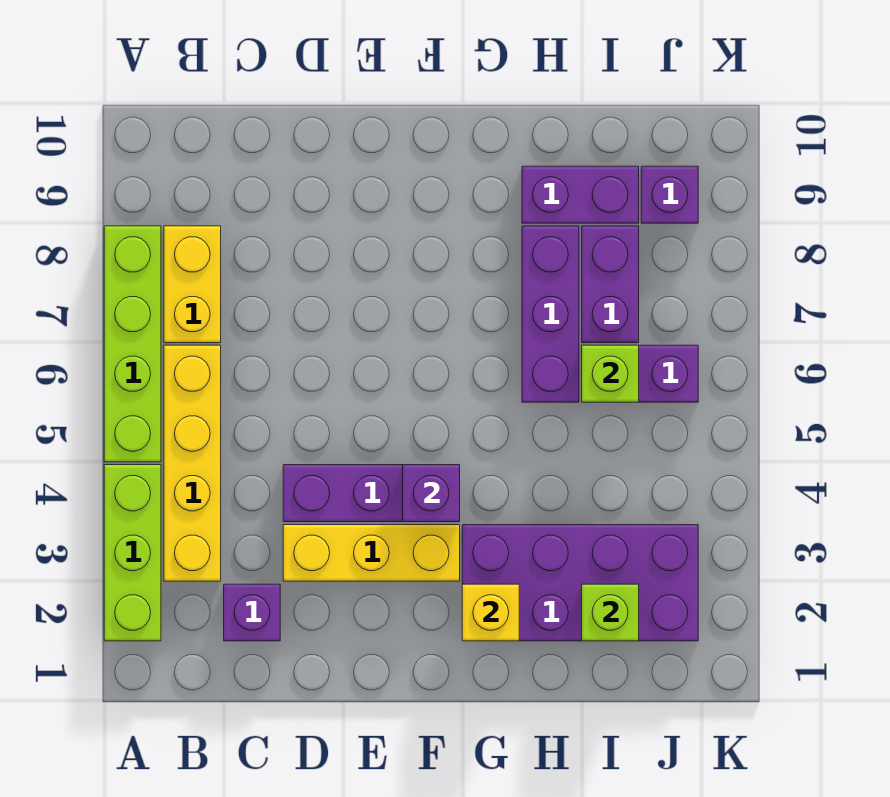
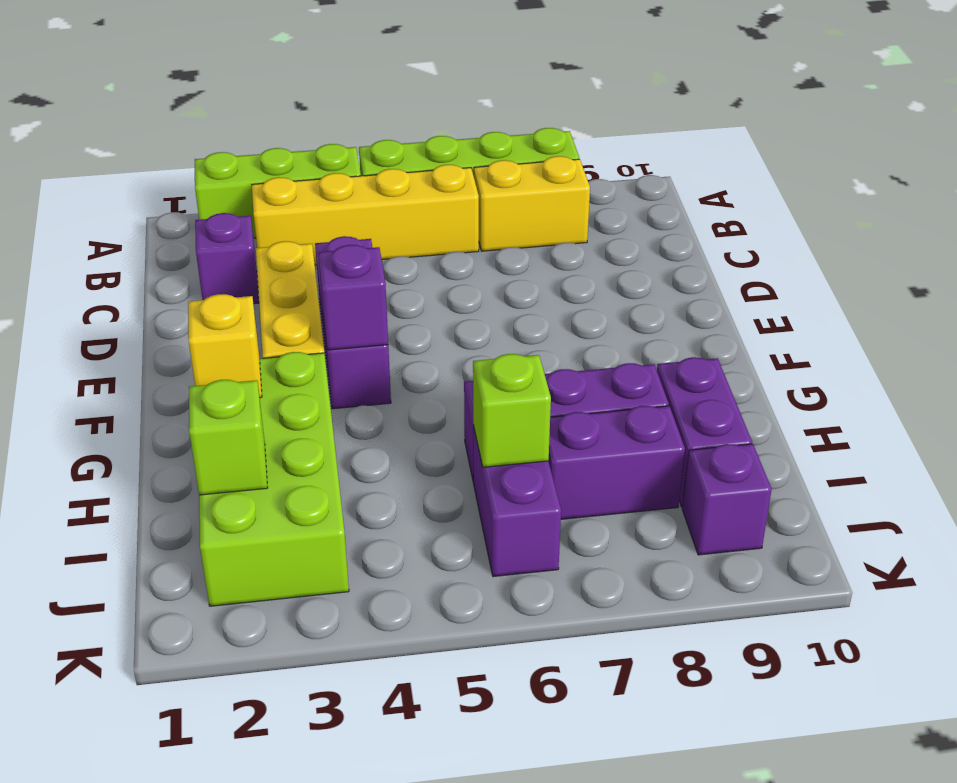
purple brick G2:J3 level 1 -> lime brick G2:J3 level 1

